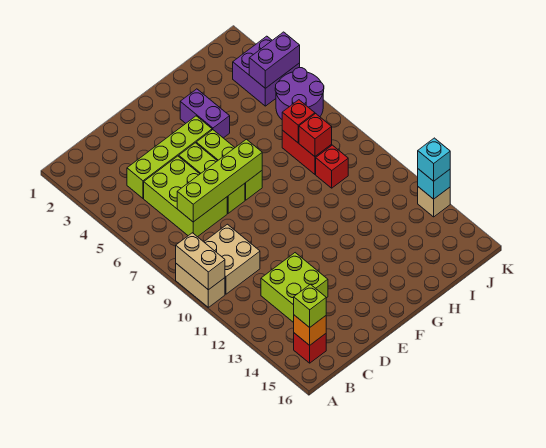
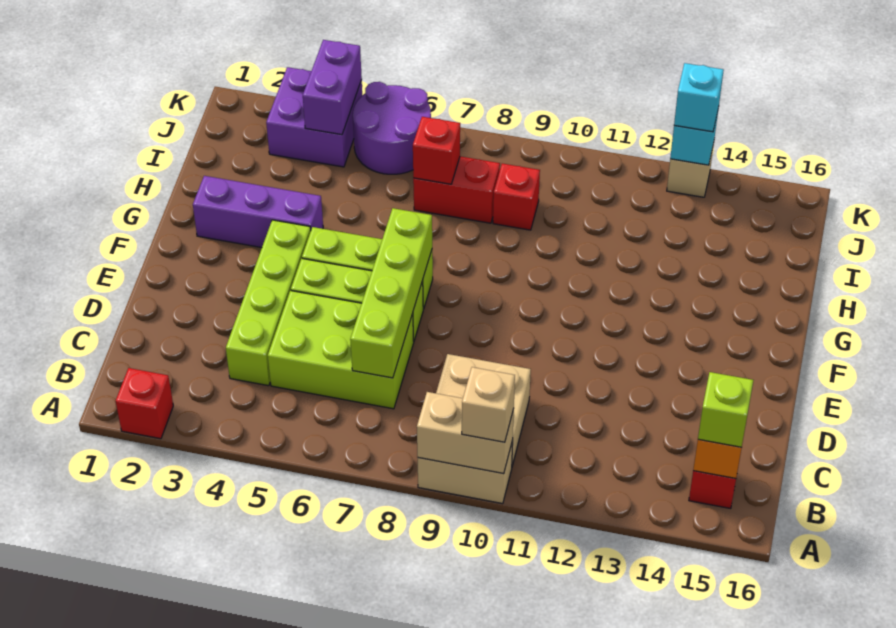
none -> tan brick A10 level 3
lime brick C12:D13 level 1 -> none
purple brick G3:G4 level 1 -> purple brick G2:G4 level 1
red brick I8 level 2 -> red brick A2 level 1

